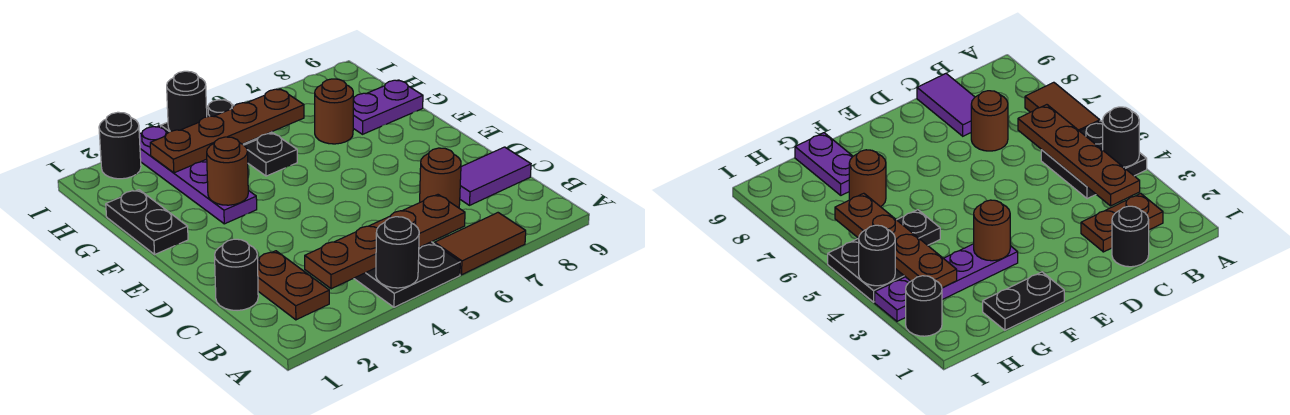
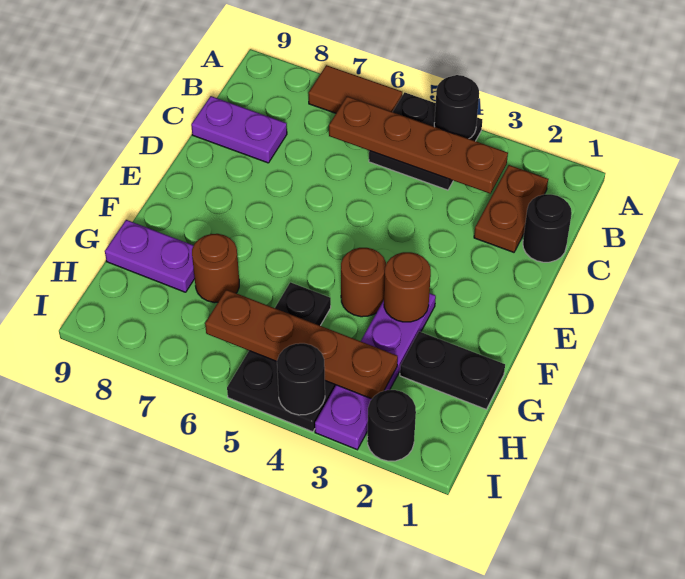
brown round brick C7 level 1 -> brown round brick F4 level 1
purple tile C8:C9 level 1 -> purple plate C8:C9 level 1
black plate F1:G1 level 1 -> black plate G1:G2 level 1

